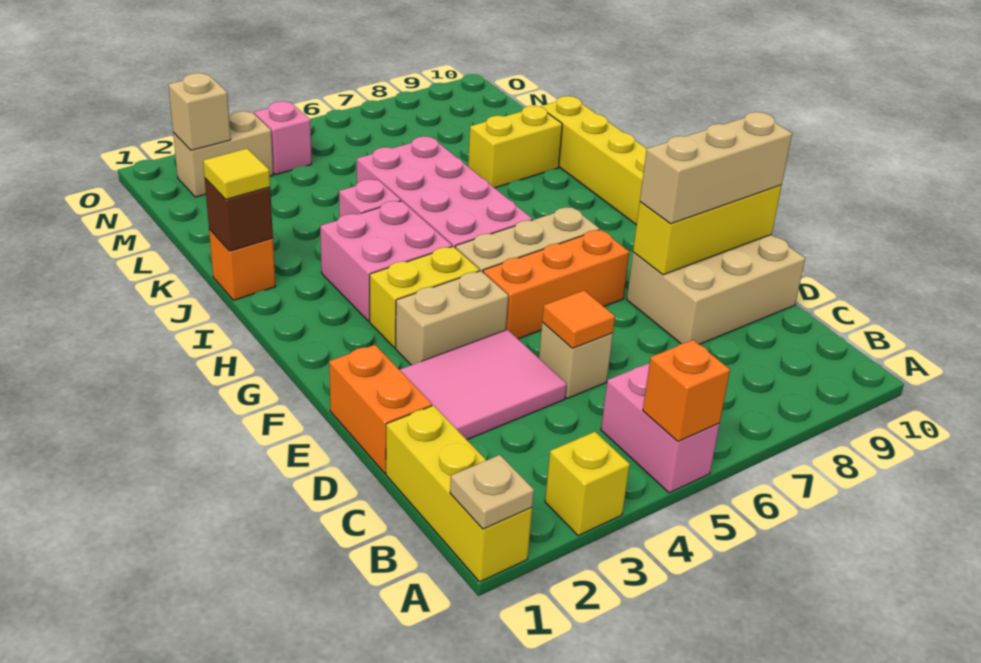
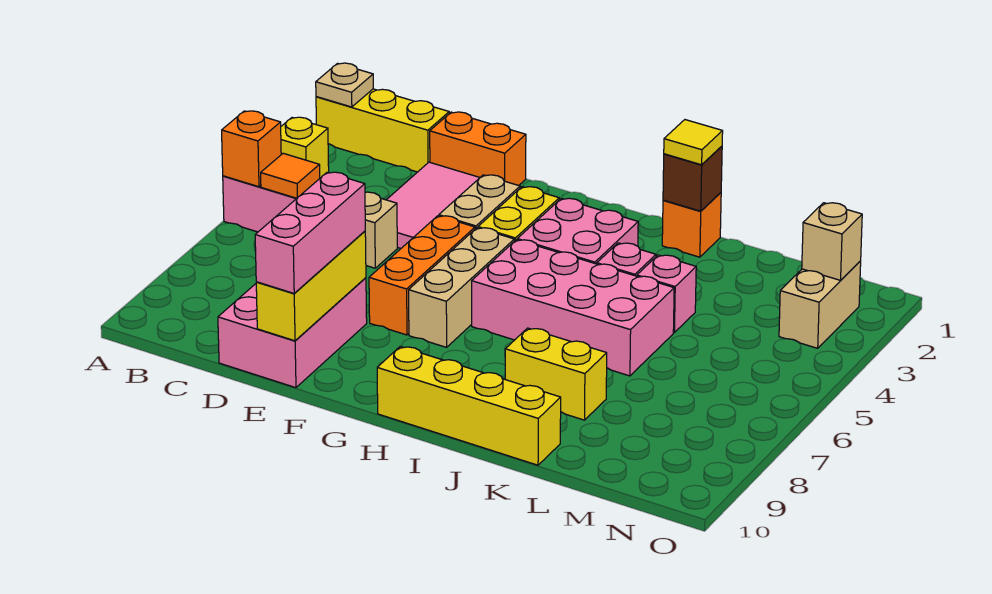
orange tile D5 level 2 -> orange tile B5 level 2
tan brick D8:E10 level 1 -> pink brick D8:E10 level 1
tan brick E8:E10 level 3 -> pink brick E8:E10 level 3
yellow brick K8:K9 level 1 -> yellow brick J8:K8 level 1
pink brick N4 level 1 -> pink brick K4 level 1

